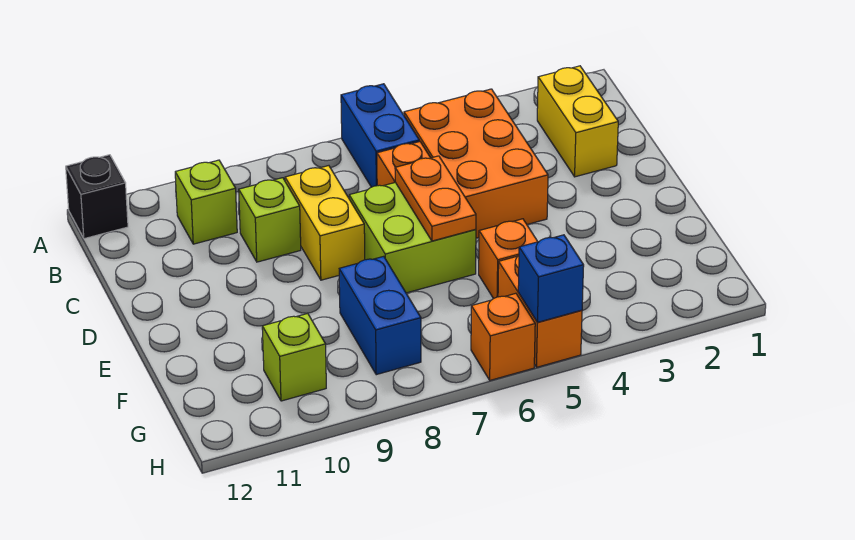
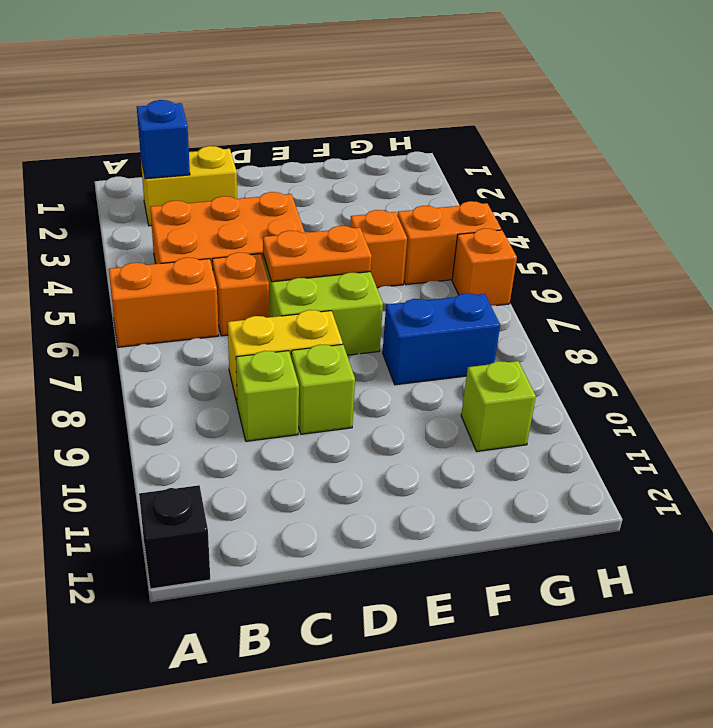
blue brick A6:B6 level 1 -> orange brick A6:B6 level 1
lime brick B10 level 1 -> lime brick D9 level 1
blue brick H5 level 2 -> blue brick B2 level 2

